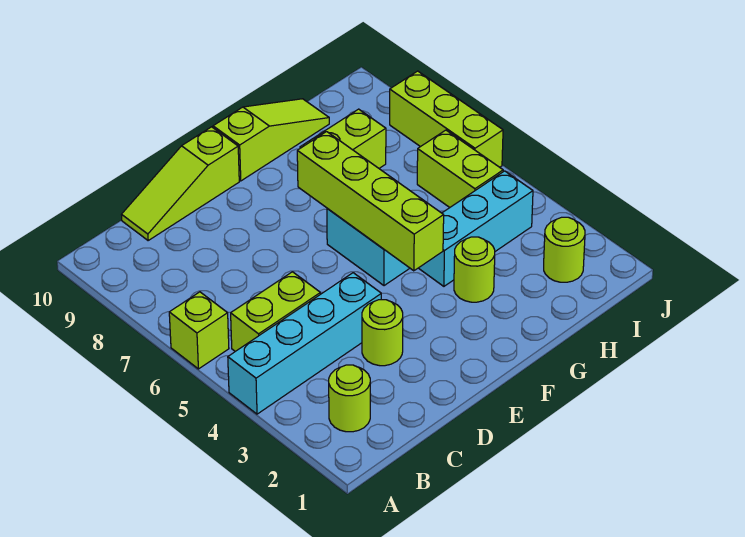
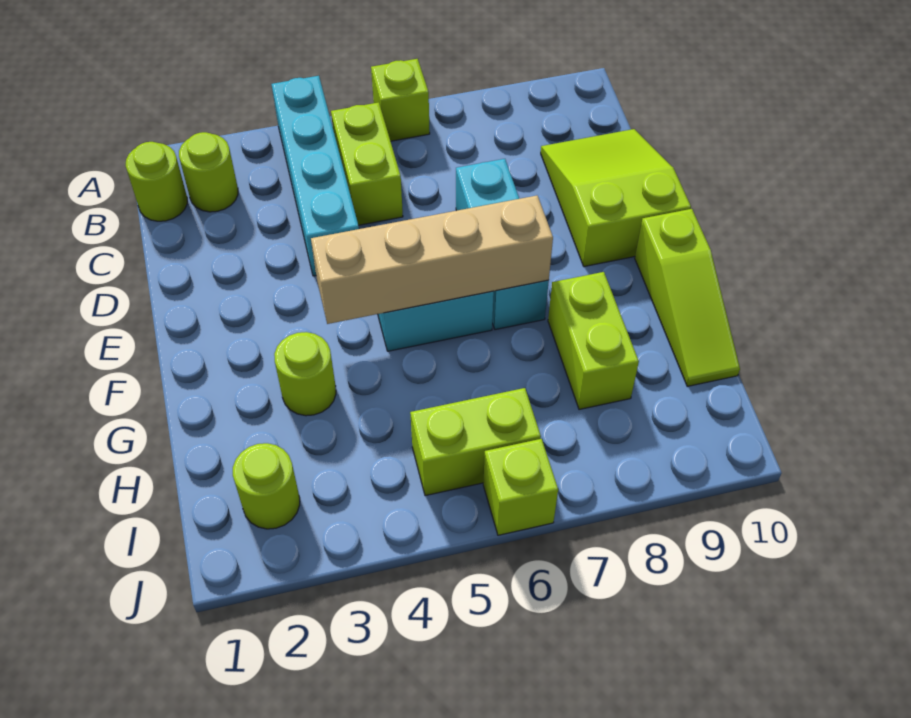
lime slope C10:E10 level 1 top E -> lime slope C9:E10 level 1 top E
lime round brick D3 level 1 -> lime round brick B1 level 1
lime brick F4:F7 level 2 -> tan brick F4:F7 level 2
cyan brick G4:I4 level 1 -> cyan brick D7:F7 level 1
lime brick J6:J8 level 1 -> lime brick J6 level 1

